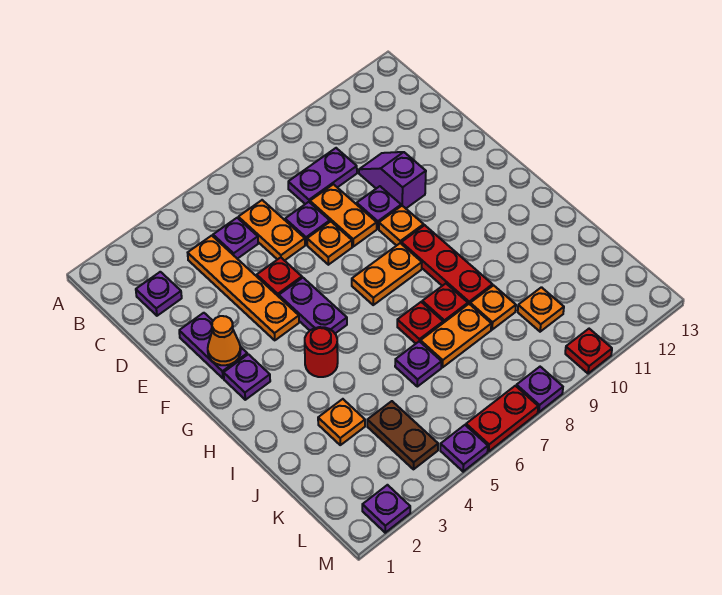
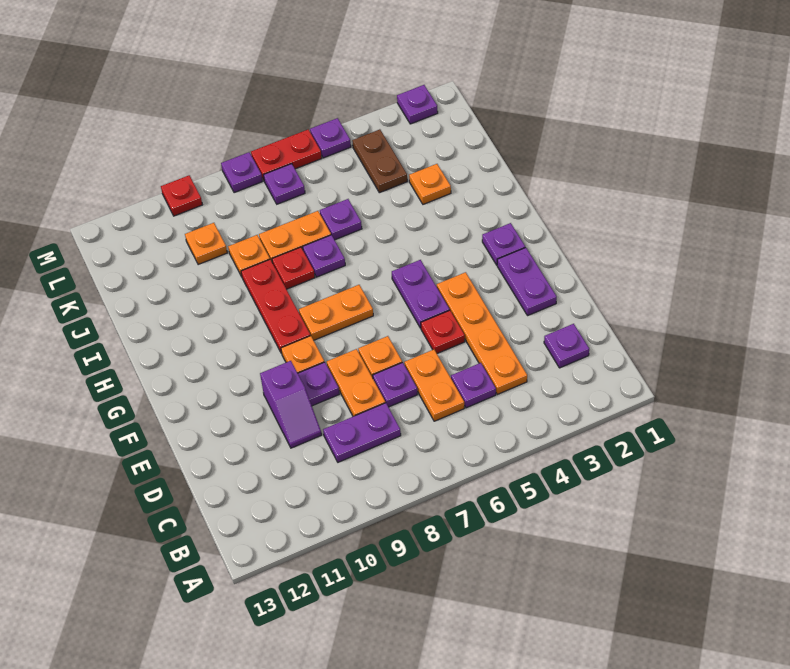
orange cone F2 level 2 -> none
red round brick H4 level 1 -> none
red plate I7 level 1 -> purple plate I7 level 1
none -> purple plate L7 level 1

